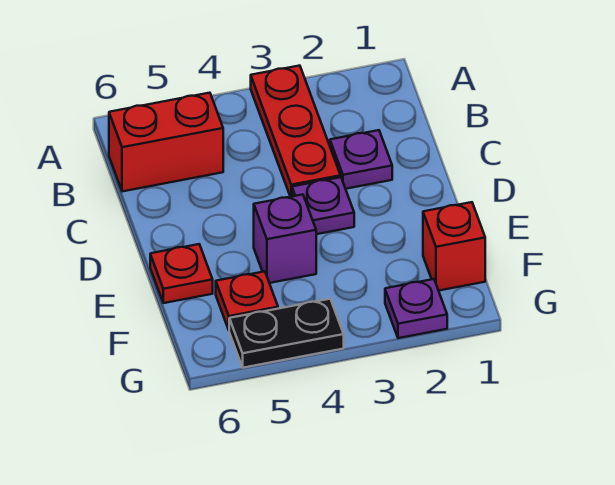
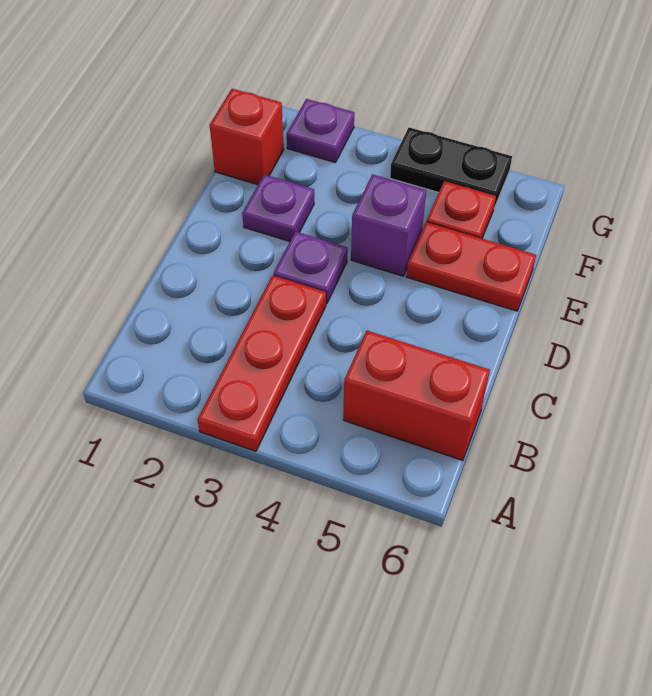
purple plate C2 level 1 -> purple plate E2 level 1
red plate E6 level 1 -> red plate E5:E6 level 1

